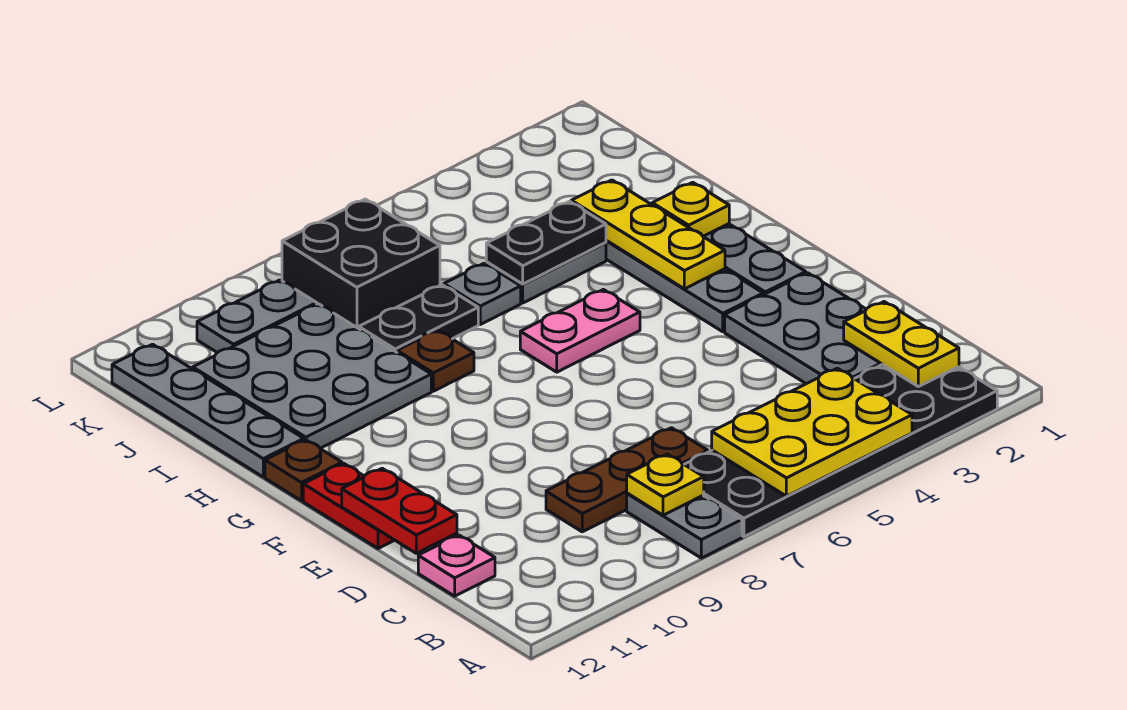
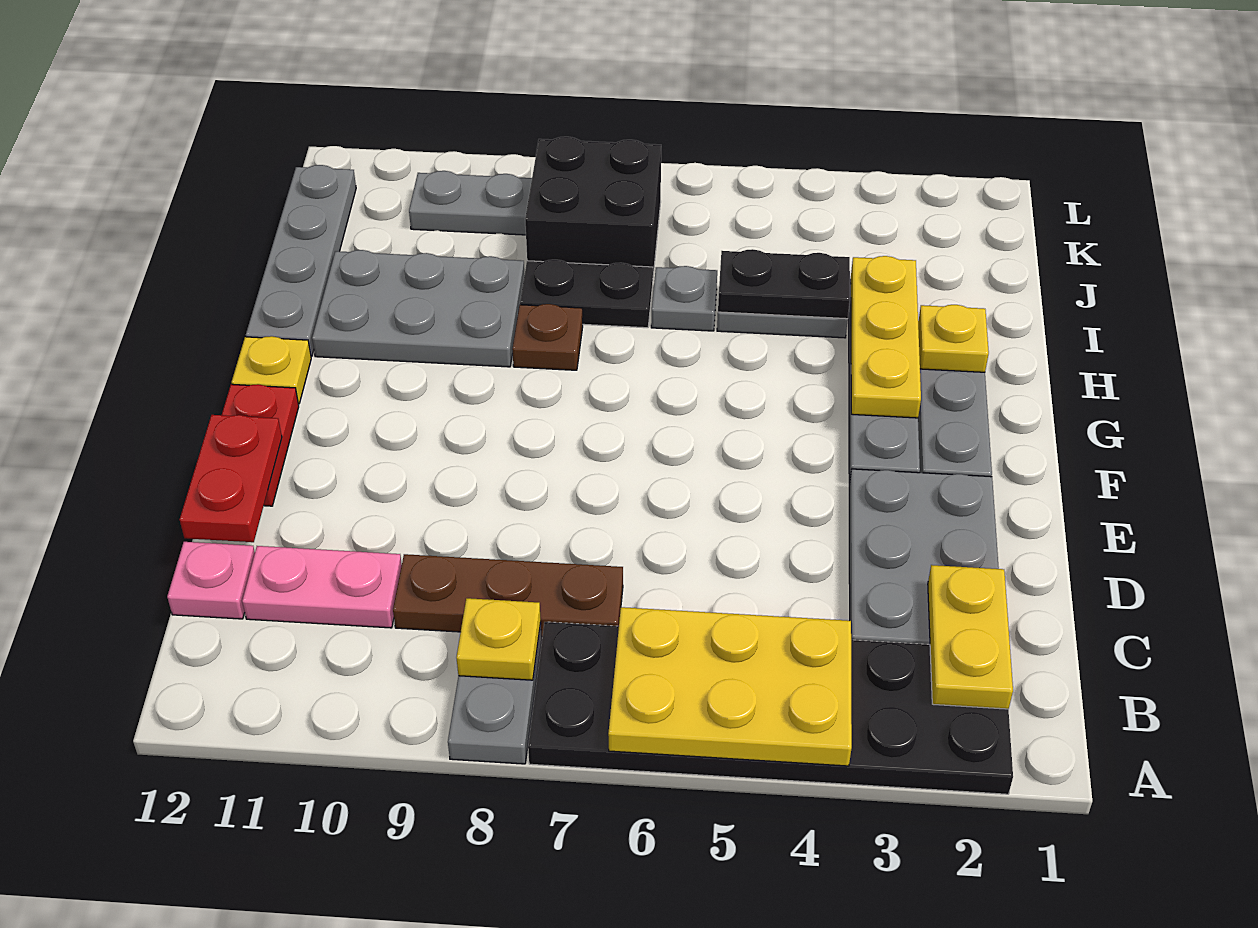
pink plate G5:G6 level 1 -> pink plate C10:C11 level 1
brown plate G12 level 1 -> yellow plate G12 level 1
grey plate H9:J11 level 1 -> grey plate H9:I11 level 1

